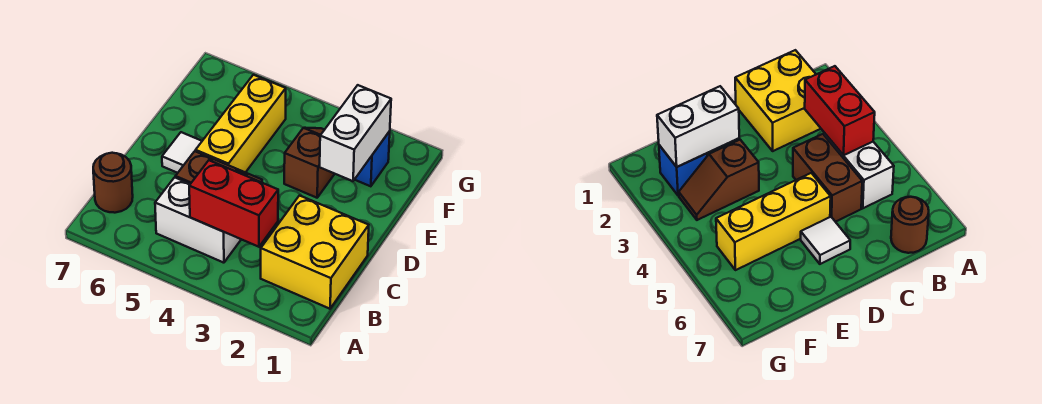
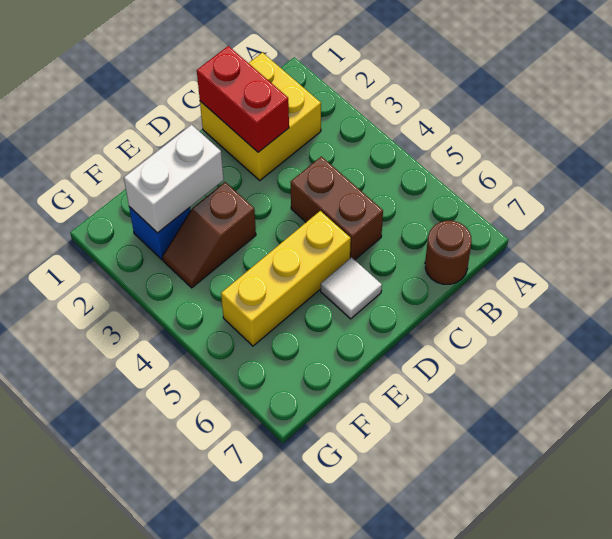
red brick B3:B4 level 2 -> red brick C1:C2 level 2
white brick B4:B5 level 1 -> none

